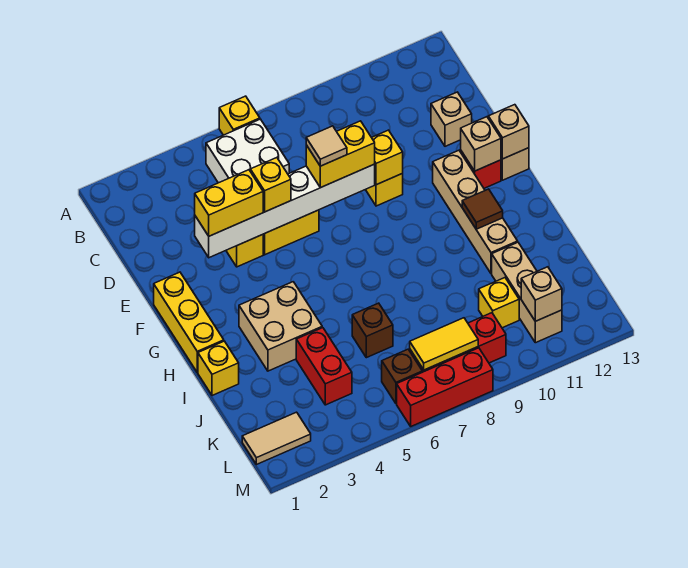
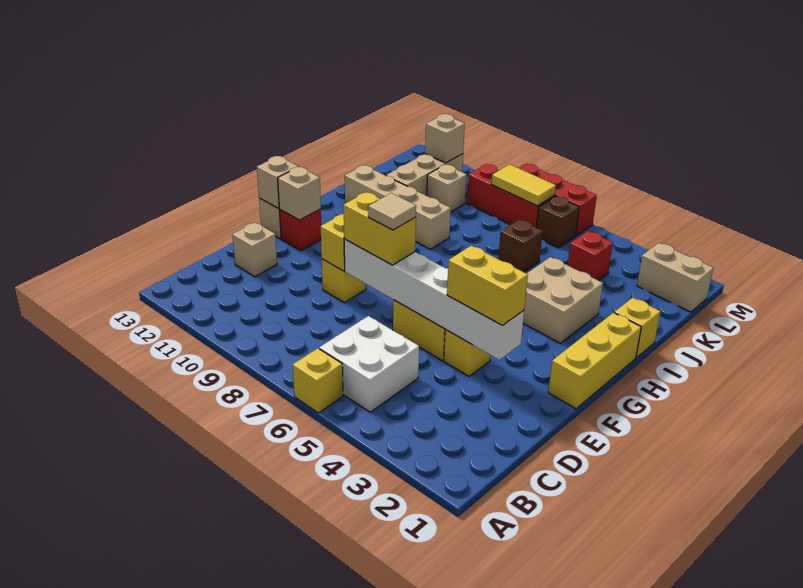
yellow brick E5 level 3 -> none
tan brick F11:I11 level 1 -> tan brick I9:I12 level 1
brown tile H11 level 2 -> none
red brick J4:K4 level 1 -> red brick K4 level 1
yellow brick K10 level 1 -> tan brick K10 level 1
tan tile L1:L2 level 1 -> tan brick L1:L2 level 1

